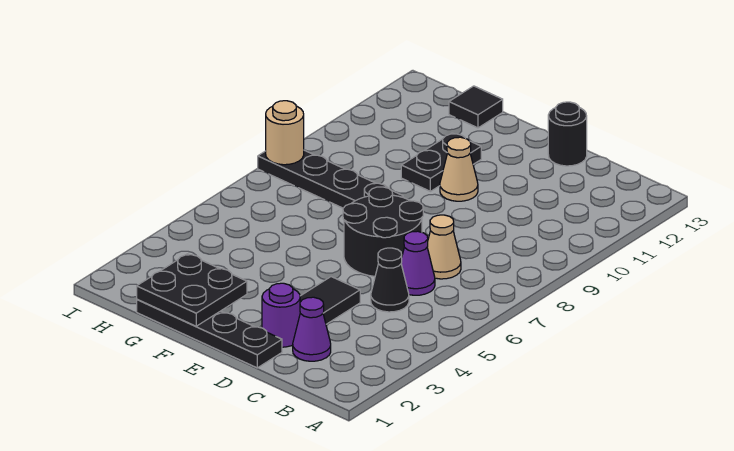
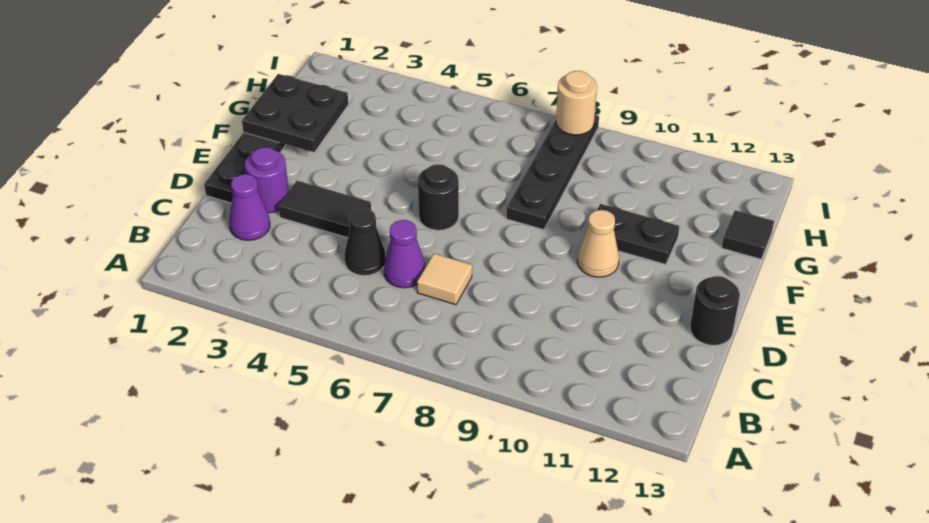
tan cone C7 level 1 -> tan tile C7 level 1
black round brick D6:E7 level 1 -> black round brick E6 level 1

